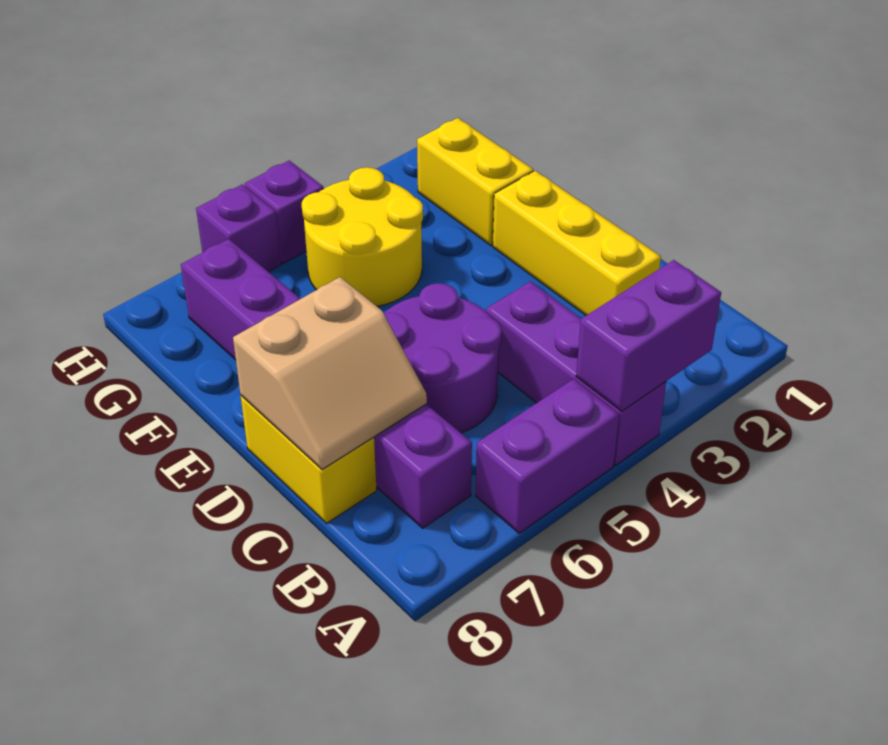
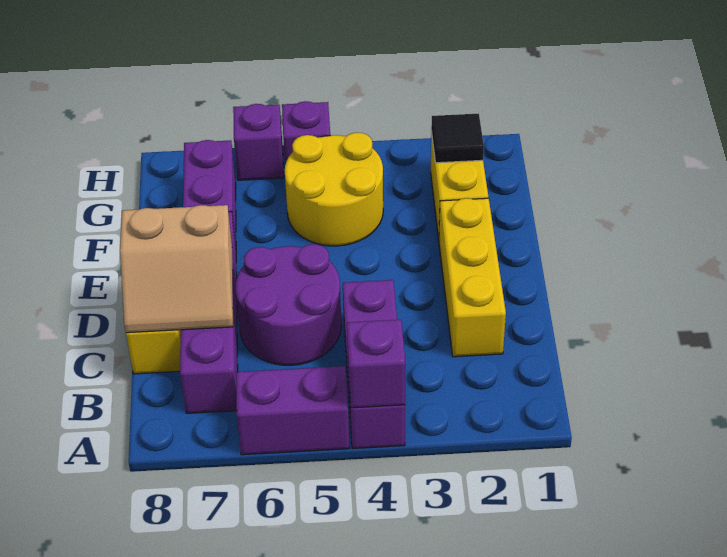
purple brick A3:A4 level 2 -> purple brick A4 level 2
none -> black tile G2 level 2

